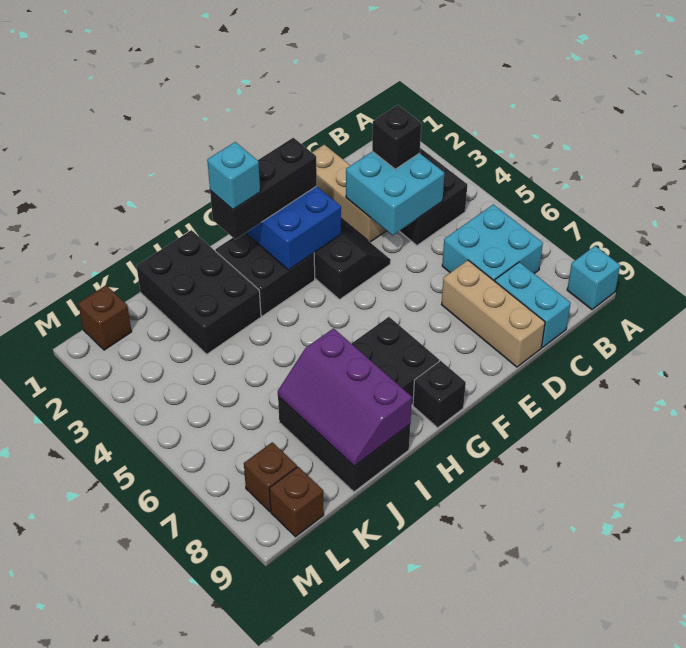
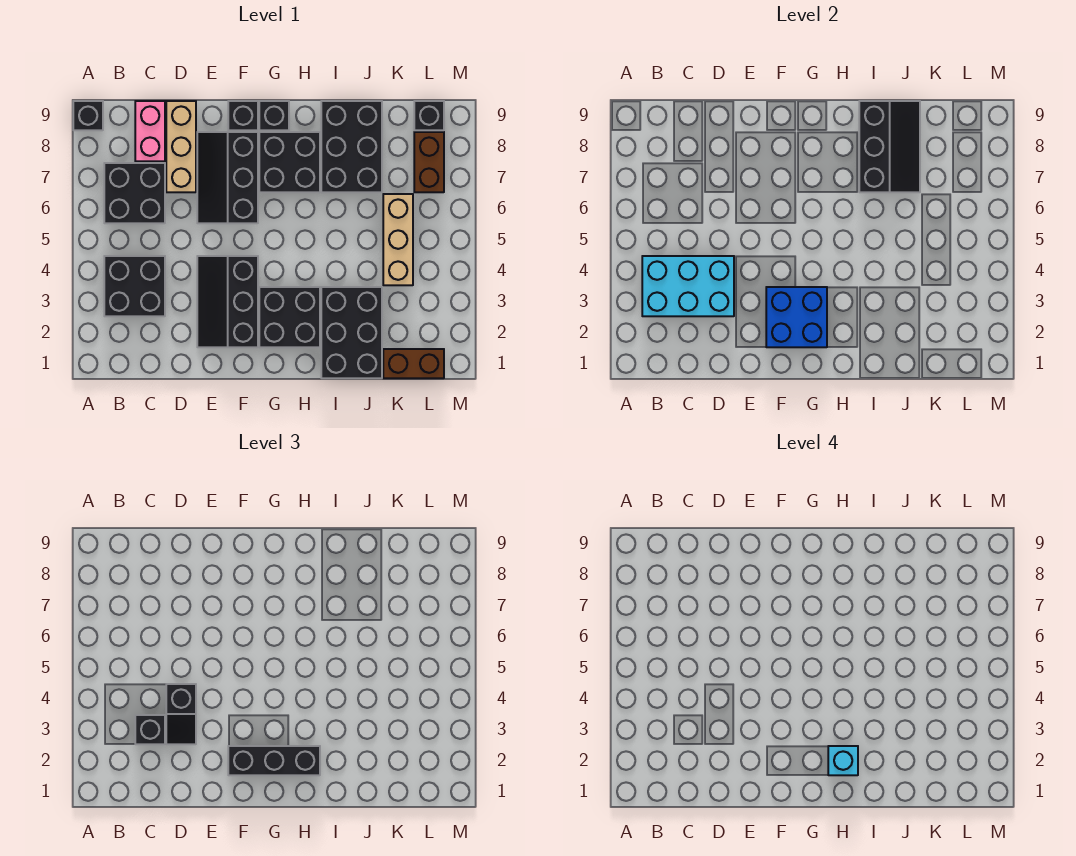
cyan brick A9 level 1 -> black brick A9 level 1
cyan brick B6:C7 level 1 -> black brick B6:C7 level 1
cyan brick C3:D4 level 2 -> cyan brick B3:D4 level 2
cyan brick C8:C9 level 1 -> pink brick C8:C9 level 1
tan brick D1:D3 level 1 -> tan brick K4:K6 level 1
none -> black slope D3:D4 level 3 top 4
none -> black slope E6:F8 level 1 top F
none -> black brick F9 level 1
purple slope I7:J9 level 2 top I -> black slope I7:J9 level 2 top I
brown brick L1 level 1 -> brown brick K1:L1 level 1
brown brick L8 level 1 -> brown brick L7:L8 level 1
brown brick L9 level 1 -> black brick L9 level 1

